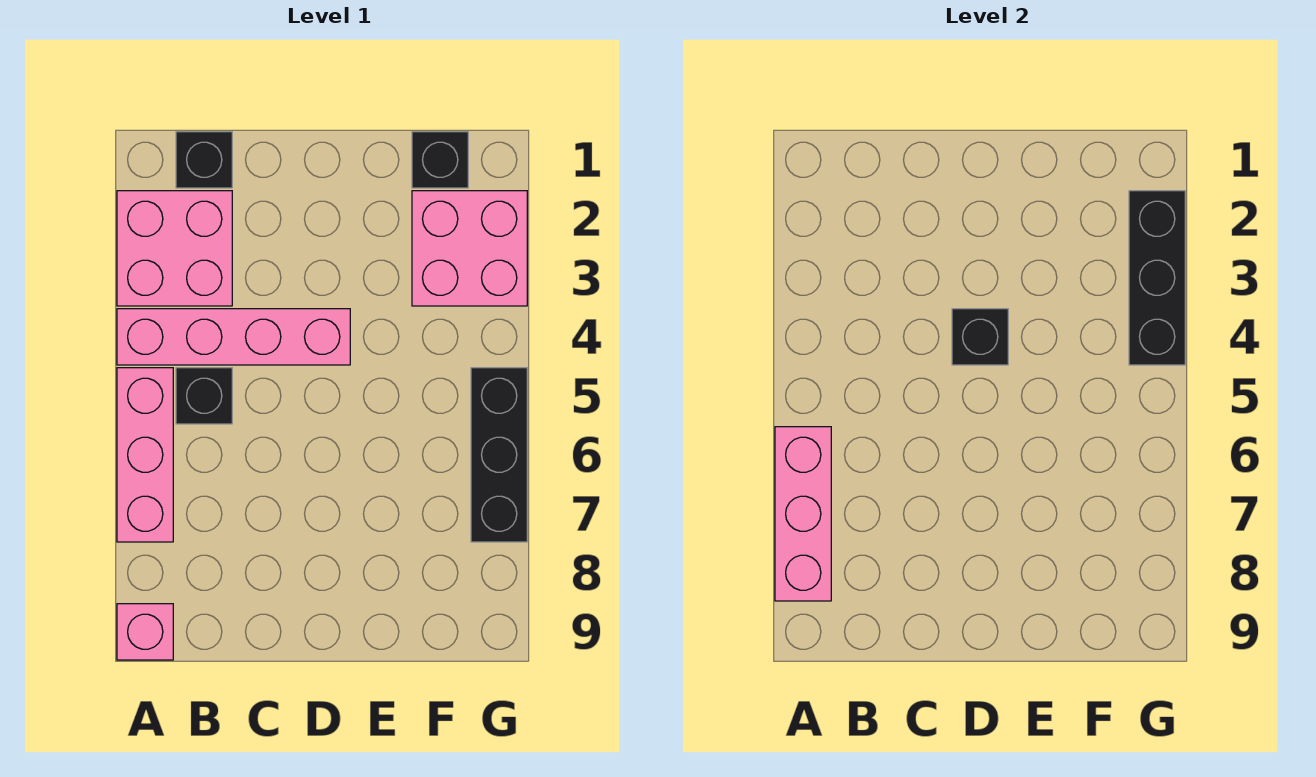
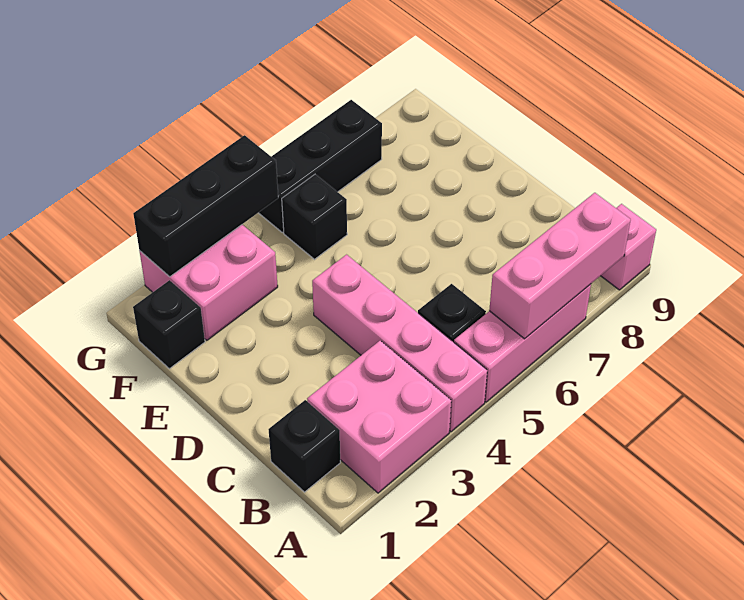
black brick D4 level 2 -> black brick F5 level 1

